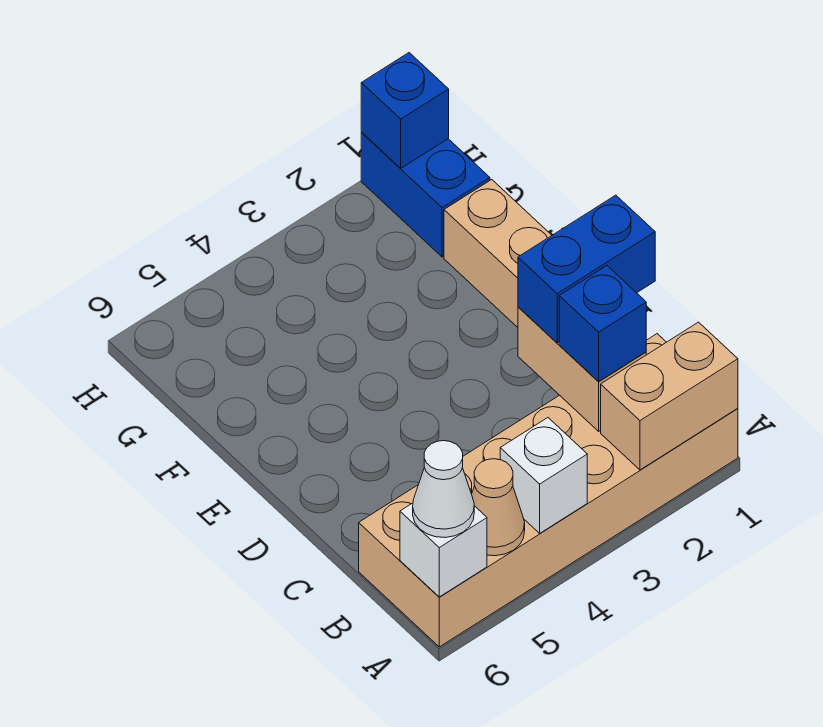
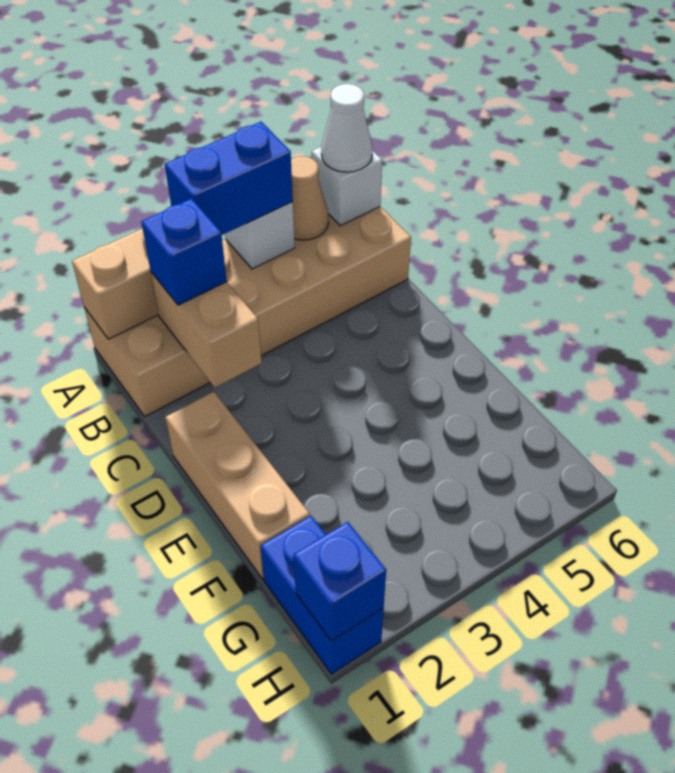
blue brick C1:C2 level 3 -> blue brick A3:A4 level 3

